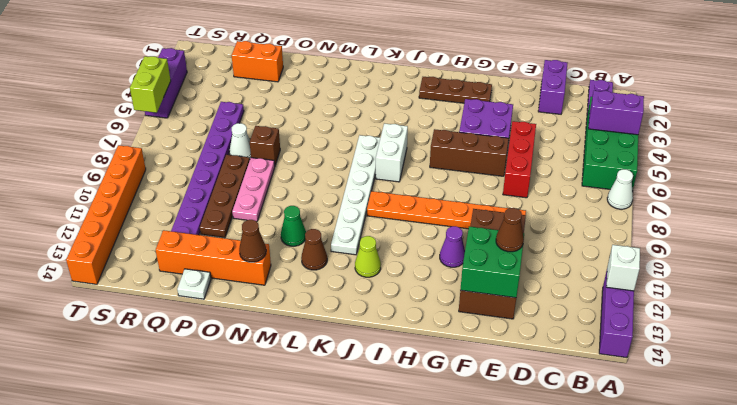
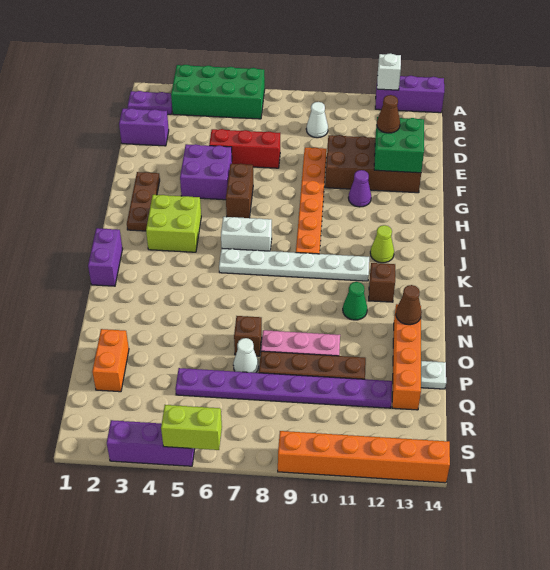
purple brick A4:B4 level 2 -> purple brick K1:L1 level 1
white cone A7 level 1 -> white cone C9 level 1
brown brick F6:H6 level 1 -> brown brick G6:H6 level 1
none -> lime brick I3:J4 level 1
brown cone L12 level 1 -> brown brick L12 level 1

